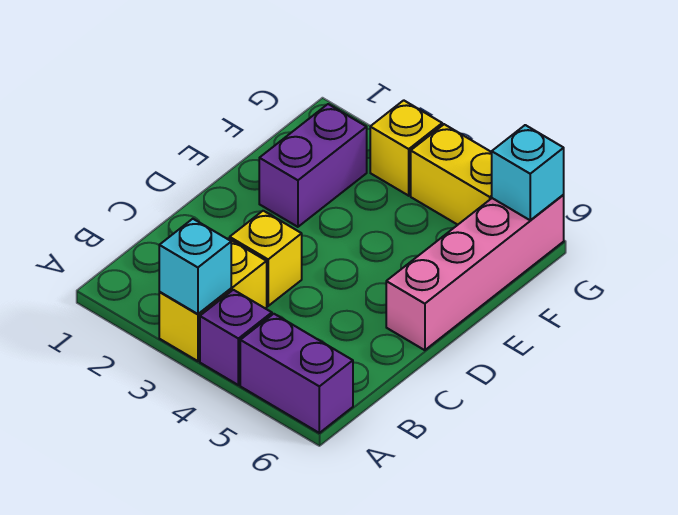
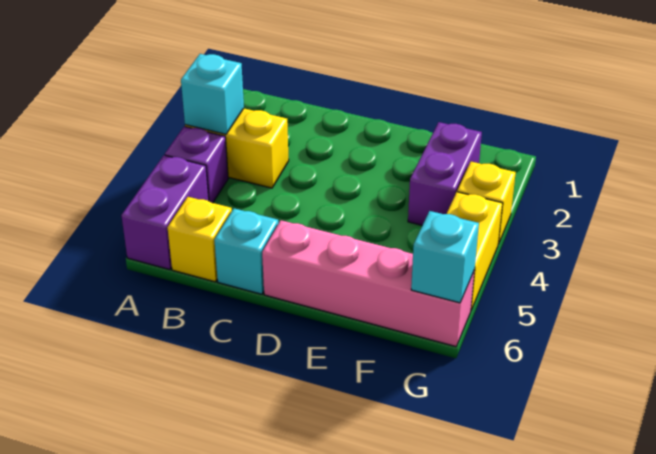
yellow brick C3 level 1 -> yellow brick B6 level 1
none -> cyan brick C6 level 1
purple brick E2:F2 level 1 -> purple brick F2:F3 level 1

